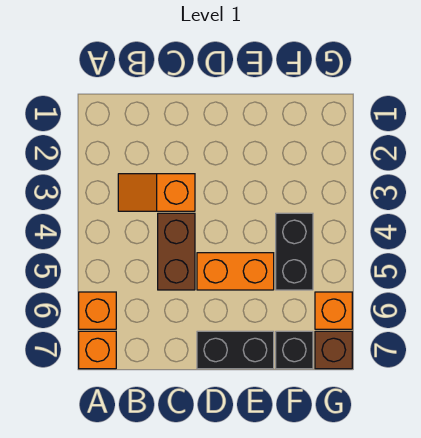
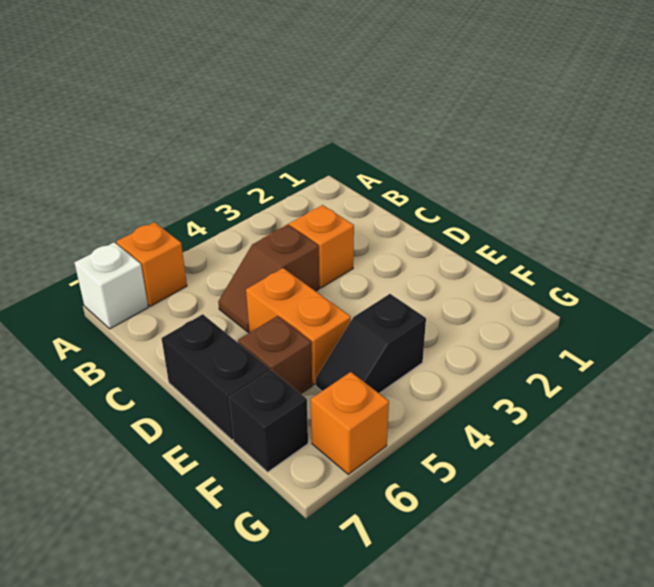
orange brick A7 level 1 -> white brick A7 level 1
brown brick C4:C5 level 1 -> brown slope C4:C5 level 1 top 4
black brick F4:F5 level 1 -> black slope F4:F5 level 1 top 4
brown brick G7 level 1 -> brown brick E6 level 1

